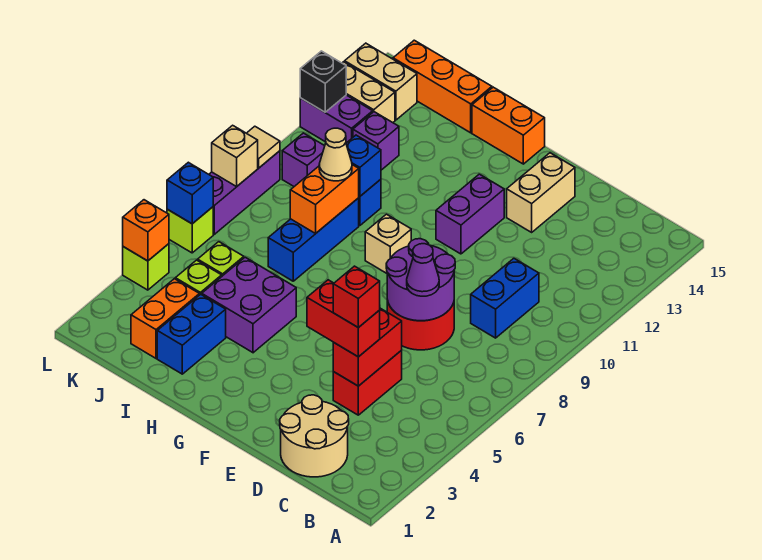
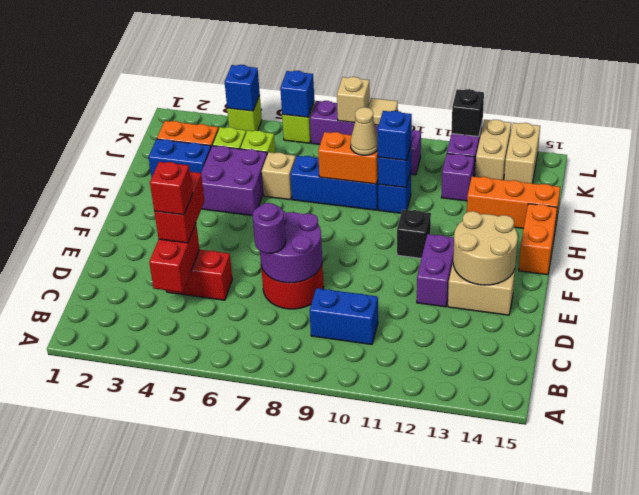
tan round brick C1:D2 level 1 -> tan round brick E13:F14 level 2
red brick D4:D5 level 2 -> red brick C4:D4 level 2
purple cone D7 level 3 -> purple round brick D7 level 3
purple brick F11:F12 level 1 -> purple brick E12:F12 level 1
tan brick G9 level 1 -> tan brick I6 level 1
none -> black brick G11 level 1
none -> blue brick I10 level 3
orange brick I15:K15 level 1 -> orange brick I13:I15 level 1
orange brick L4 level 2 -> blue brick L4 level 2

